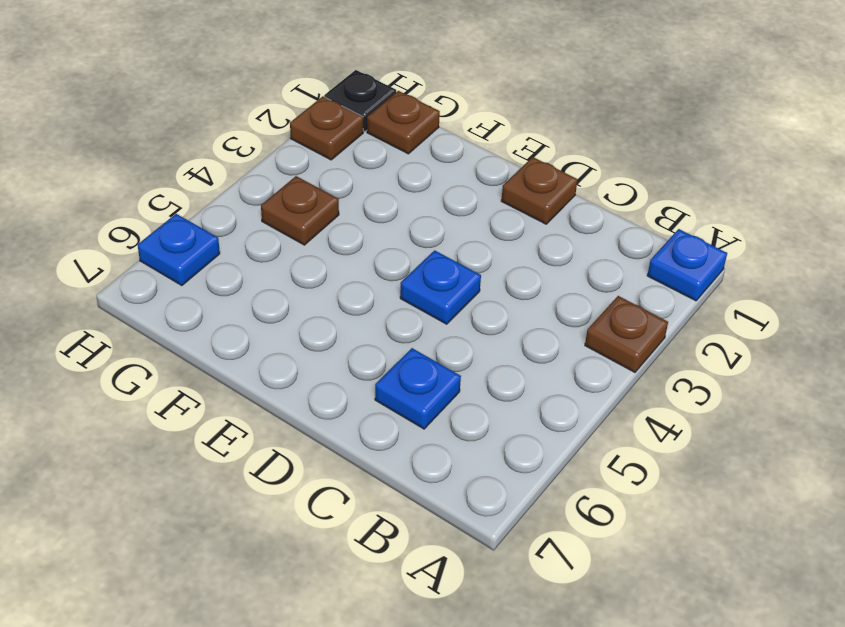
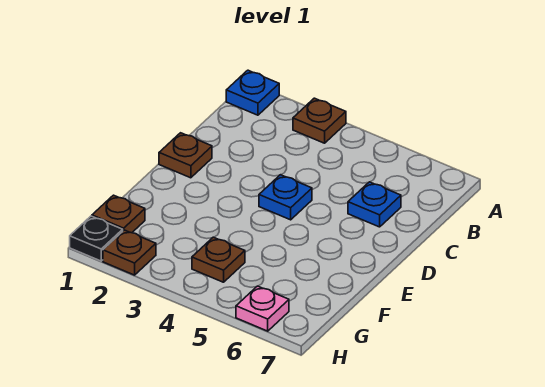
blue plate H6 level 1 -> pink plate H6 level 1

